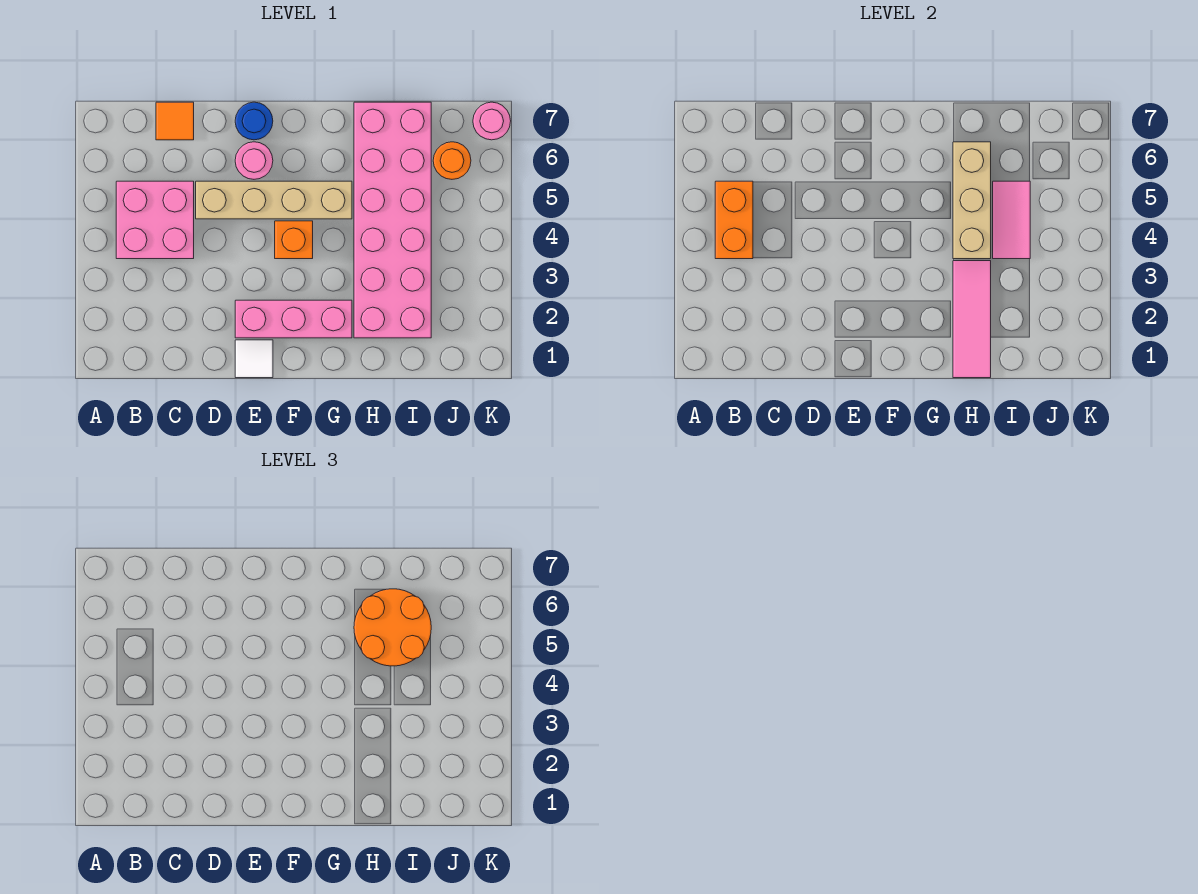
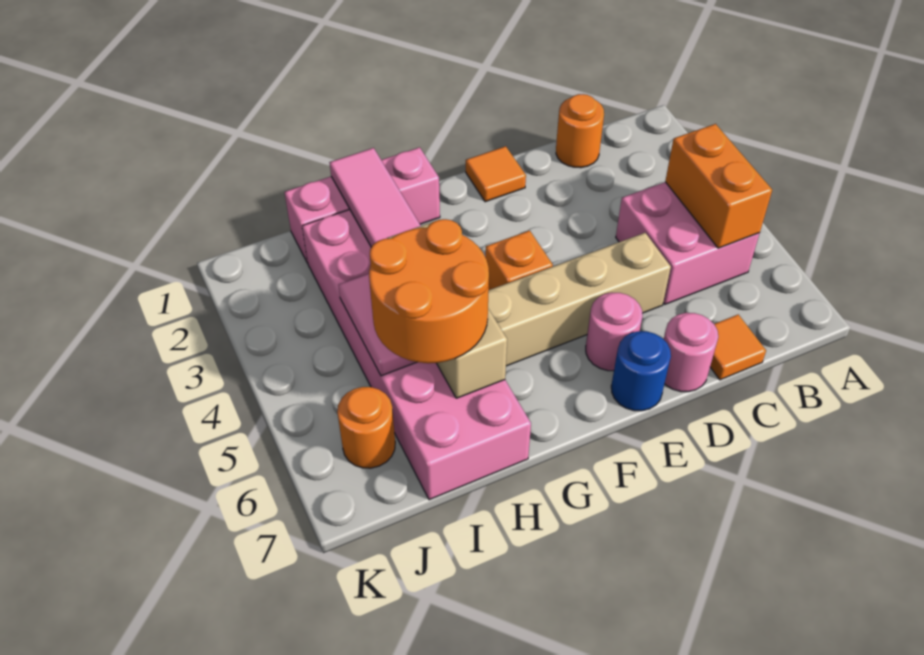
none -> orange round brick C1 level 1
white tile E1 level 1 -> orange tile E1 level 1
pink brick E2:G2 level 1 -> pink brick G1:I1 level 1
pink round brick K7 level 1 -> pink round brick D7 level 1

